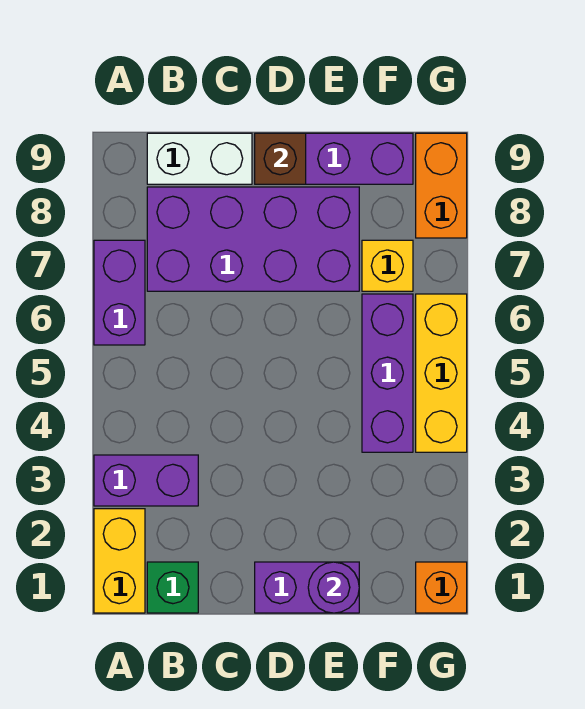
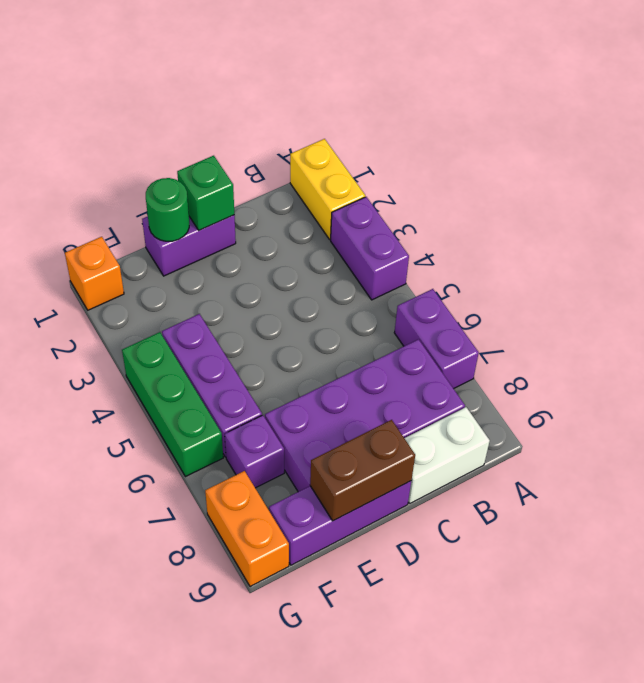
purple brick A3:B3 level 1 -> purple brick A3:A4 level 1
green brick B1 level 1 -> green brick D1 level 2
brown brick D9 level 2 -> brown brick D9:E9 level 2
purple round brick E1 level 2 -> green round brick E1 level 2
yellow brick F7 level 1 -> purple brick F7 level 1
yellow brick G4:G6 level 1 -> green brick G4:G6 level 1

